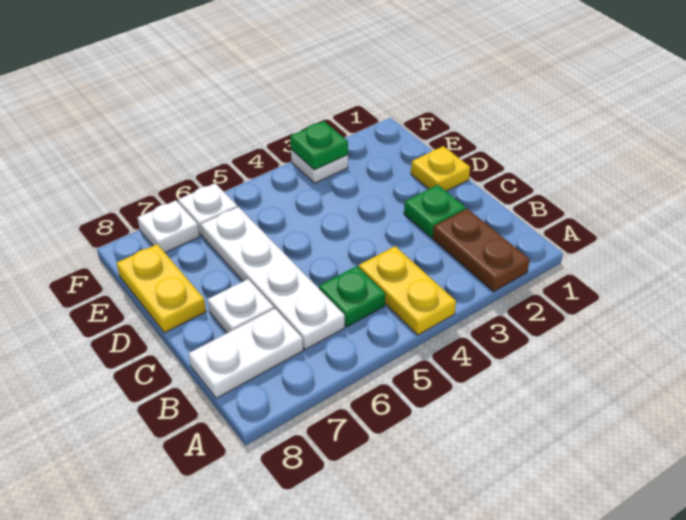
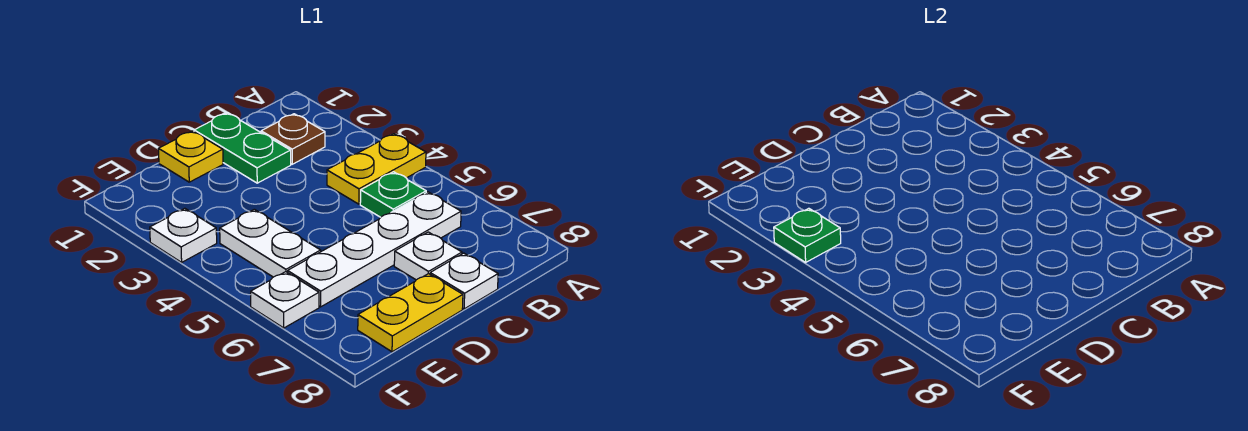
brown plate A2:B2 level 1 -> brown plate B2 level 1
white plate B7:B8 level 1 -> white plate E4:E5 level 1
green plate C2 level 1 -> green plate C1:C2 level 1
white plate F7 level 1 -> white plate C8 level 1

